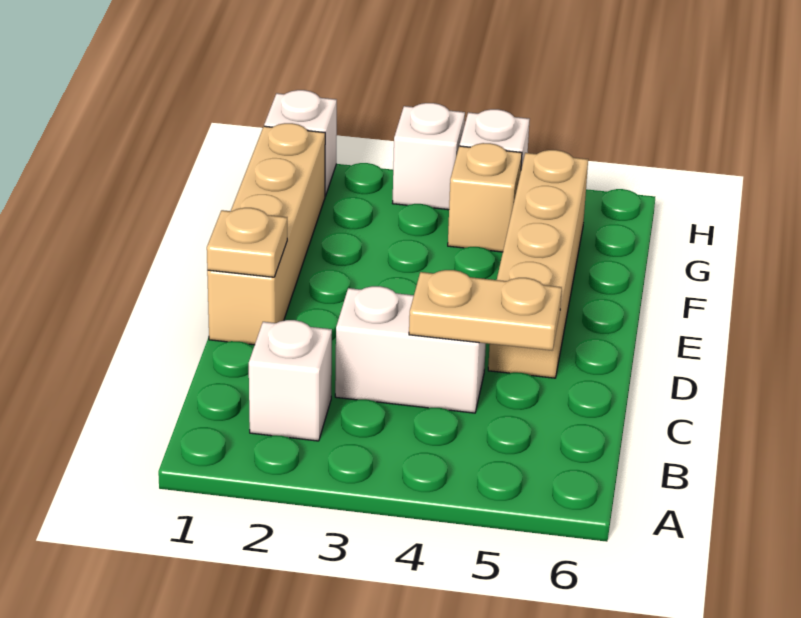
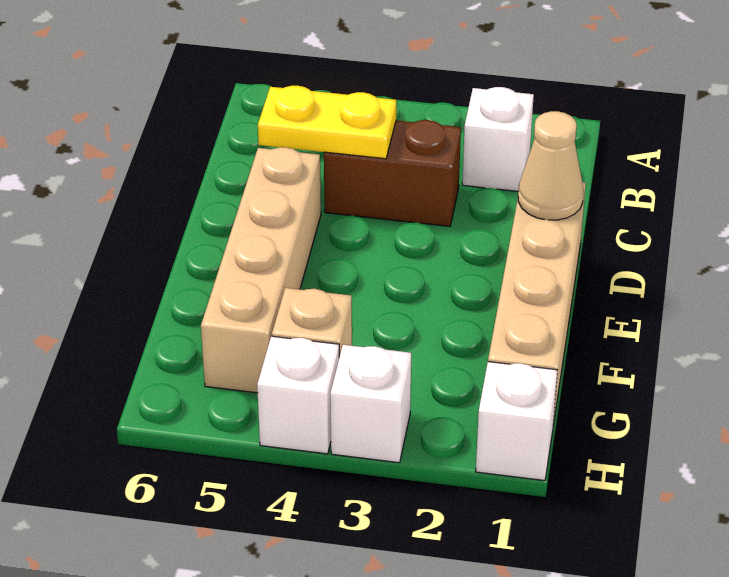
white brick C3:C4 level 1 -> brown brick C3:C4 level 1
tan plate C4:C5 level 2 -> yellow plate C4:C5 level 2
tan plate D1 level 2 -> tan cone D1 level 2

